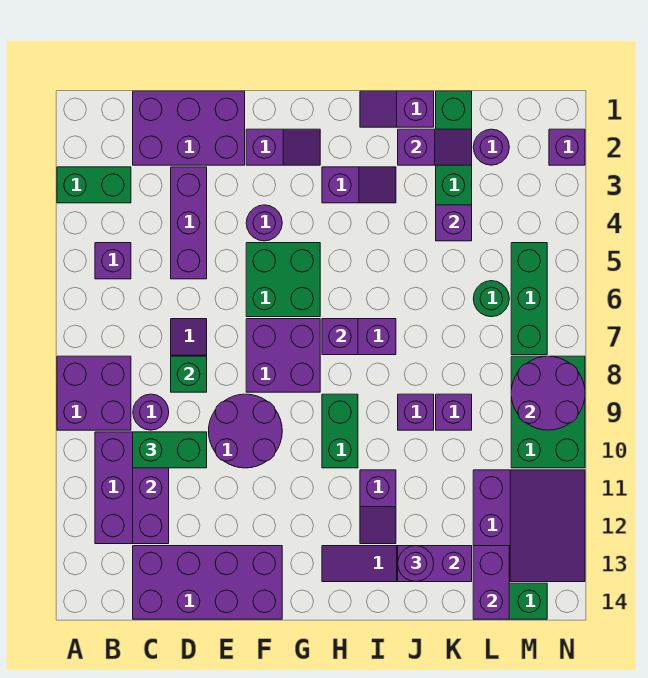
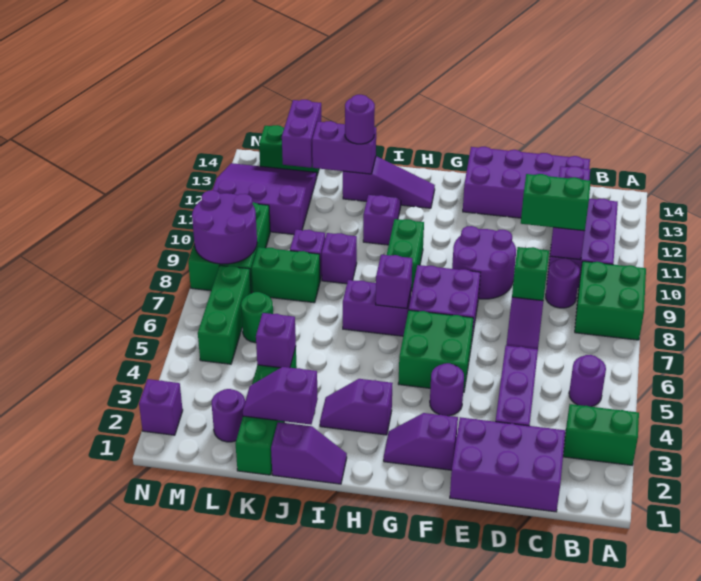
purple brick A8:B9 level 1 -> green brick A8:B9 level 1
purple brick B5 level 1 -> purple round brick B5 level 1
none -> green brick K8:L8 level 1
purple slope L11:N13 level 1 top L -> purple slope L11:N13 level 1 top 11

